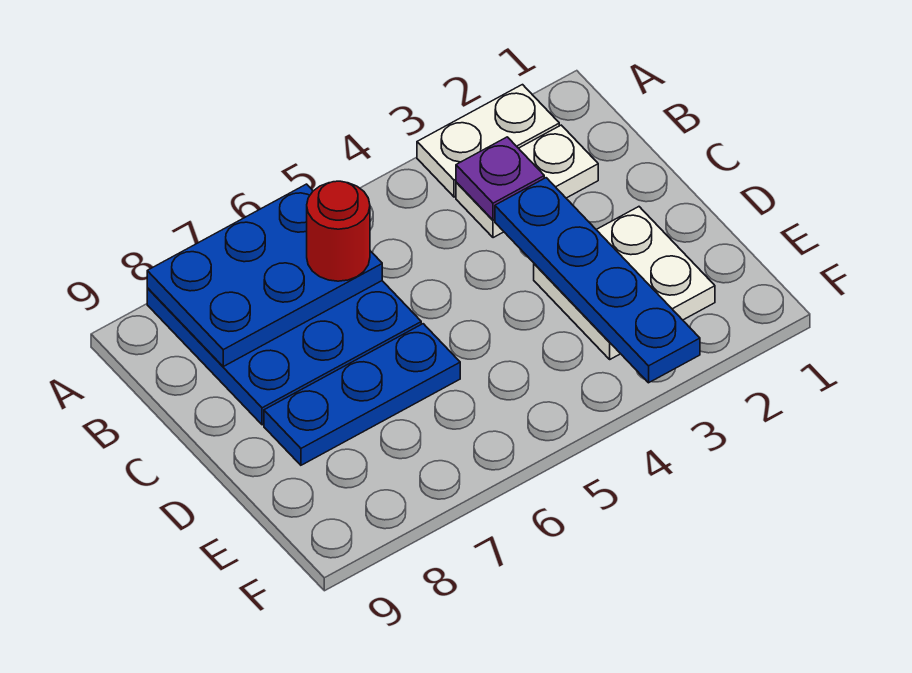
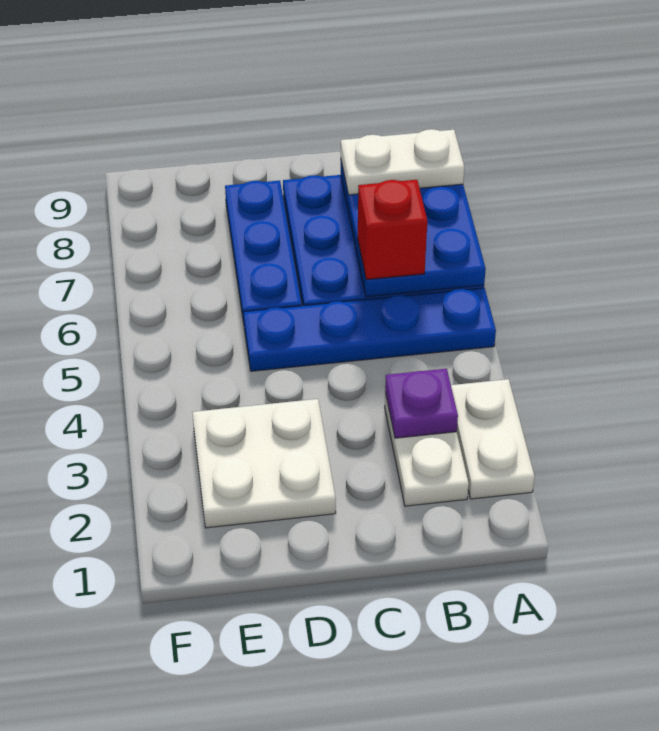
none -> white plate A8:B8 level 3
red round brick B6 level 3 -> red brick B6 level 3
blue plate C3:F3 level 2 -> blue plate A5:D5 level 1

